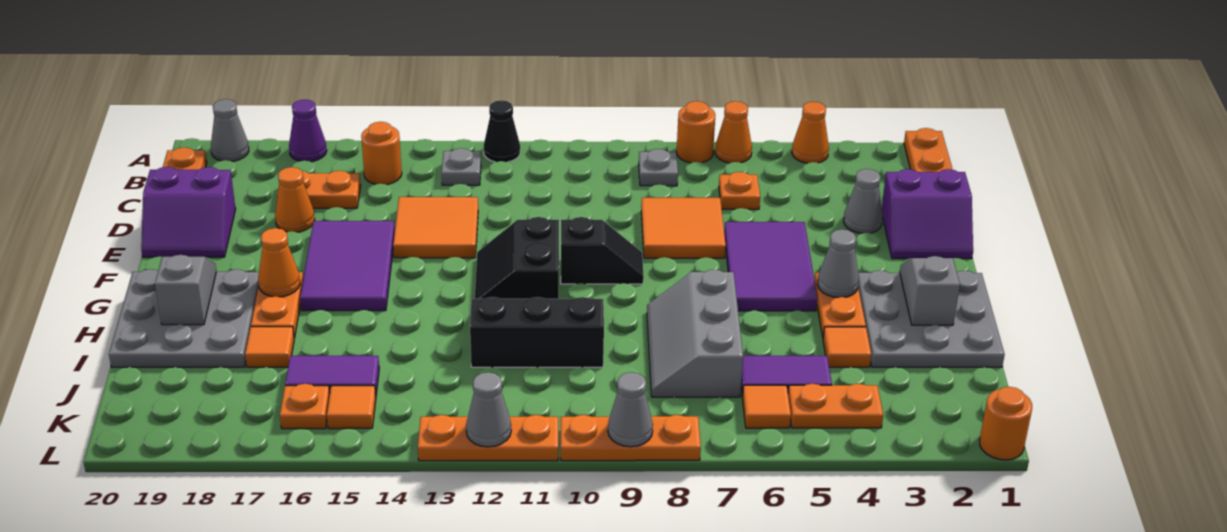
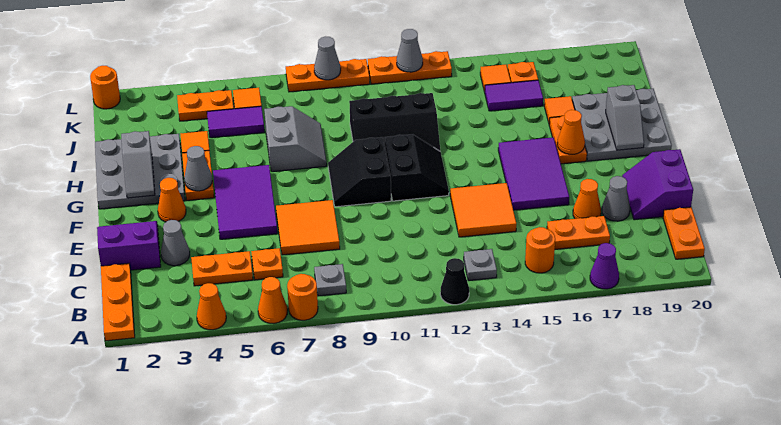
grey cone A19 level 1 -> grey cone D18 level 1
none -> orange plate C4:C5 level 1
purple slope D19:E20 level 1 top D -> purple slope D19:E20 level 1 top 20
none -> orange cone F3 level 1
black slope F9:F10 level 1 top 10 -> black slope F9:G10 level 1 top 10
grey slope H7:J8 level 1 top 7 -> grey slope H7:I8 level 1 top 7

